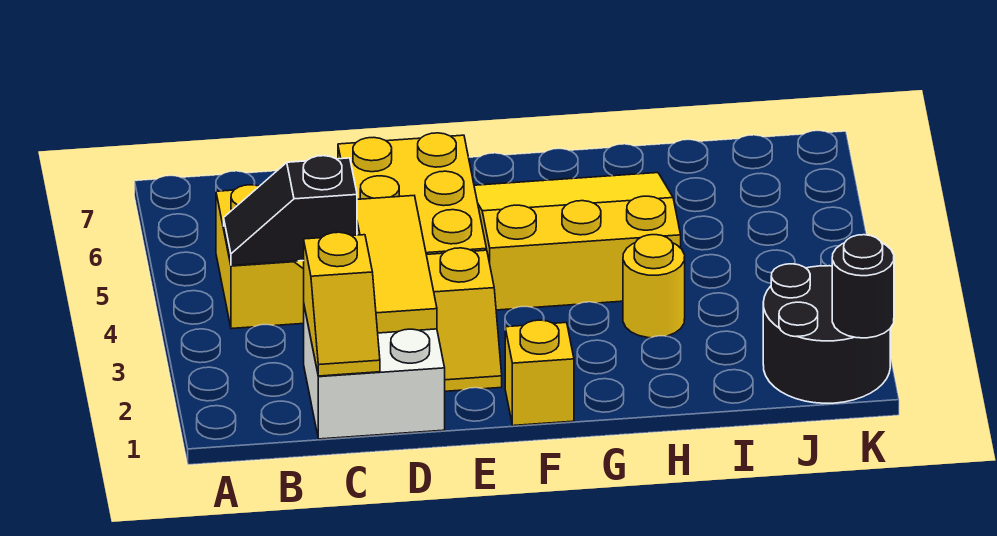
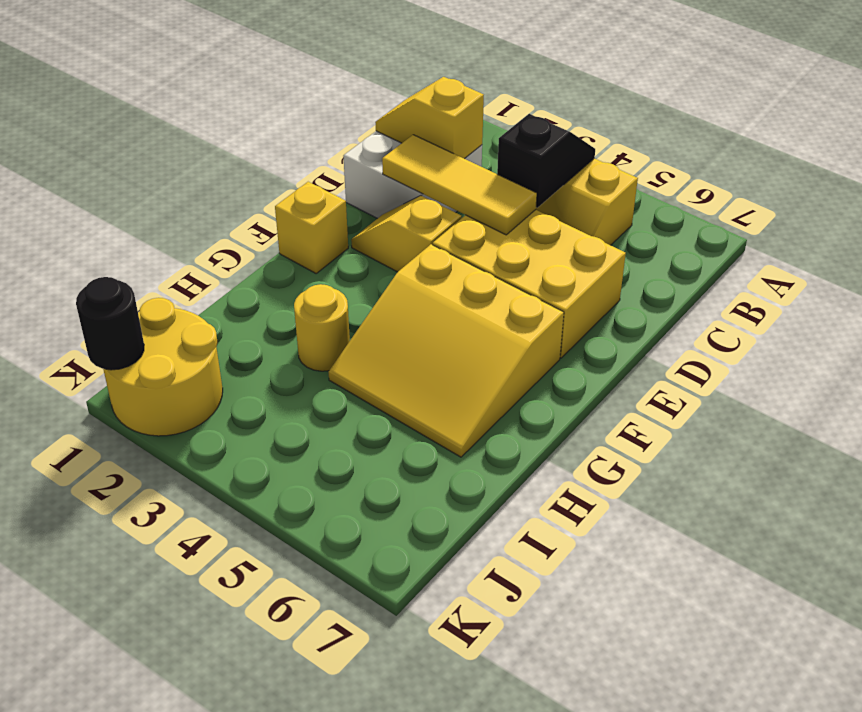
yellow slope F4:H6 level 1 top 4 -> yellow slope F4:H6 level 1 top F
black round brick J1:K2 level 1 -> yellow round brick J1:K2 level 1

